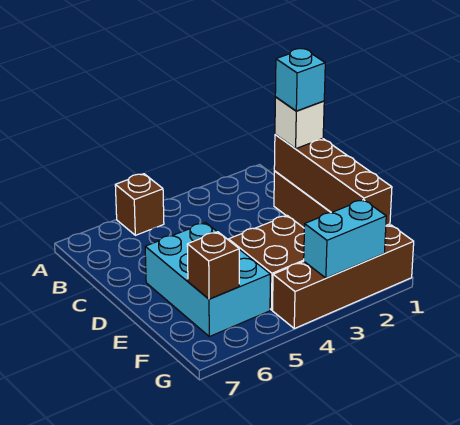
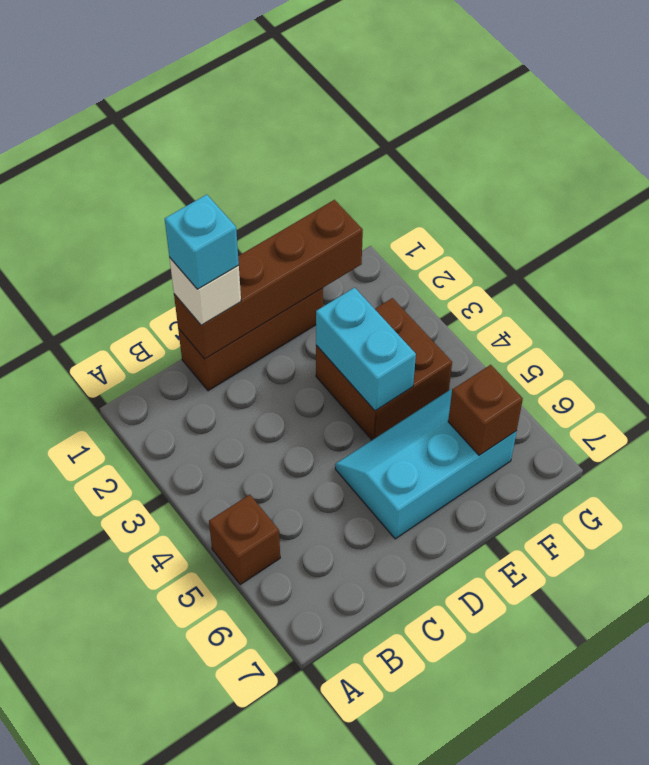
cyan brick D5:F6 level 1 -> cyan slope D5:F6 level 1 top 6
brown brick G1:G4 level 1 -> none
cyan brick G2:G3 level 2 -> cyan brick E3:E4 level 2

